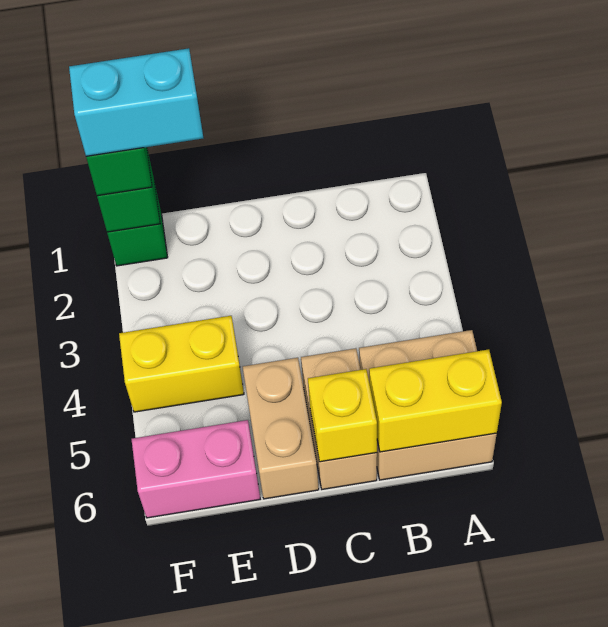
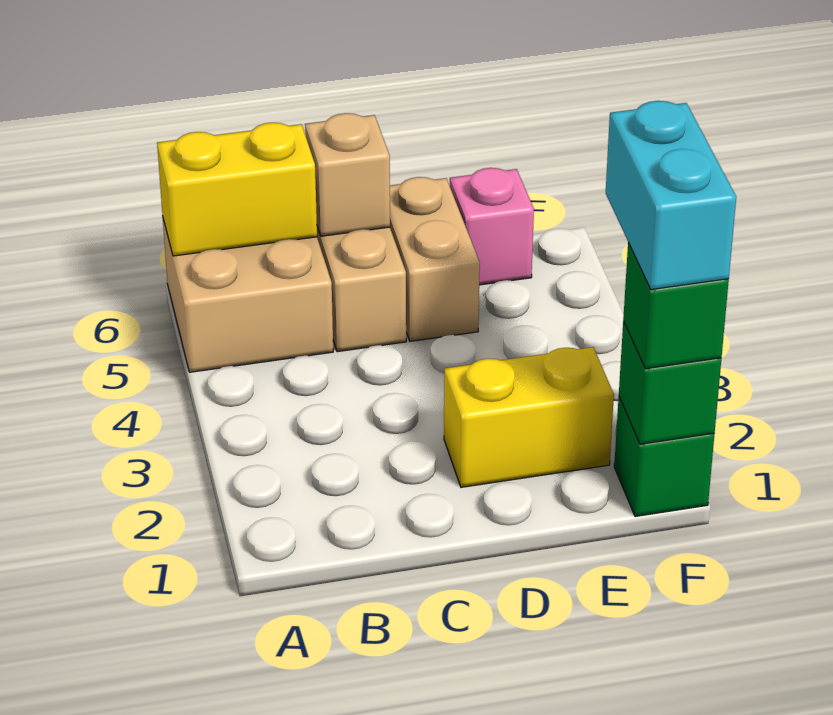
yellow brick C6 level 2 -> tan brick C6 level 2
cyan brick E1:F1 level 4 -> cyan brick F1:F2 level 4
yellow brick E4:F4 level 1 -> yellow brick D2:E2 level 1
pink brick E6:F6 level 1 -> pink brick E6 level 1

